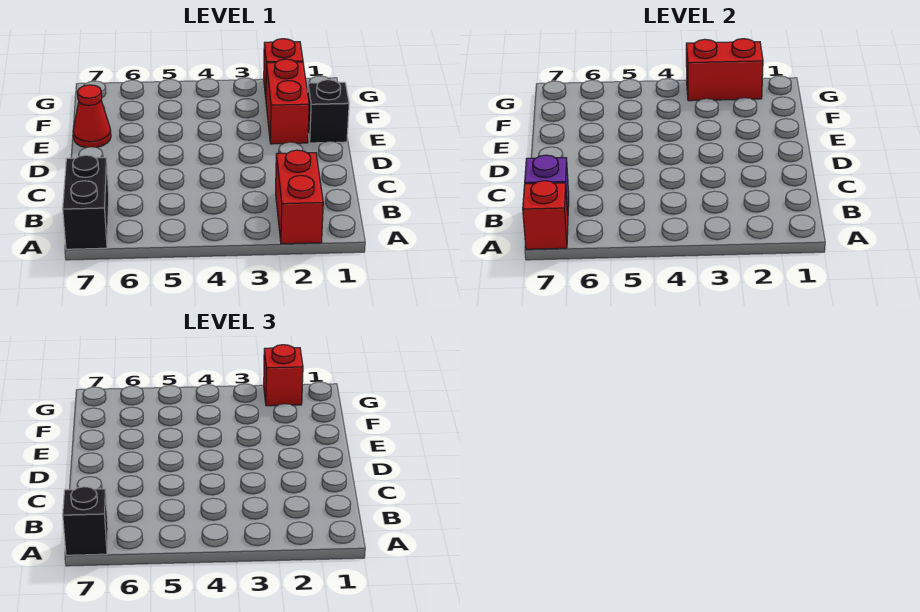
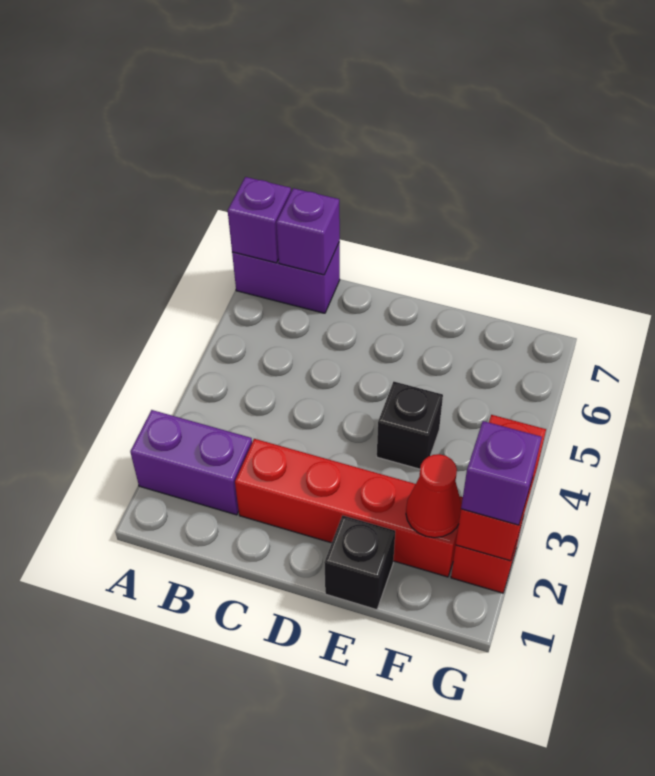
red brick A2:B2 level 1 -> purple brick A2:B2 level 1
black brick A7:B7 level 1 -> purple brick A7:B7 level 1
red brick A7 level 2 -> purple brick A7 level 2
black brick A7 level 3 -> black brick E4 level 1
red brick E2:F2 level 1 -> red brick C2:F2 level 1
red cone E7 level 1 -> red cone F2 level 2
red brick G2 level 3 -> purple brick G2 level 3

